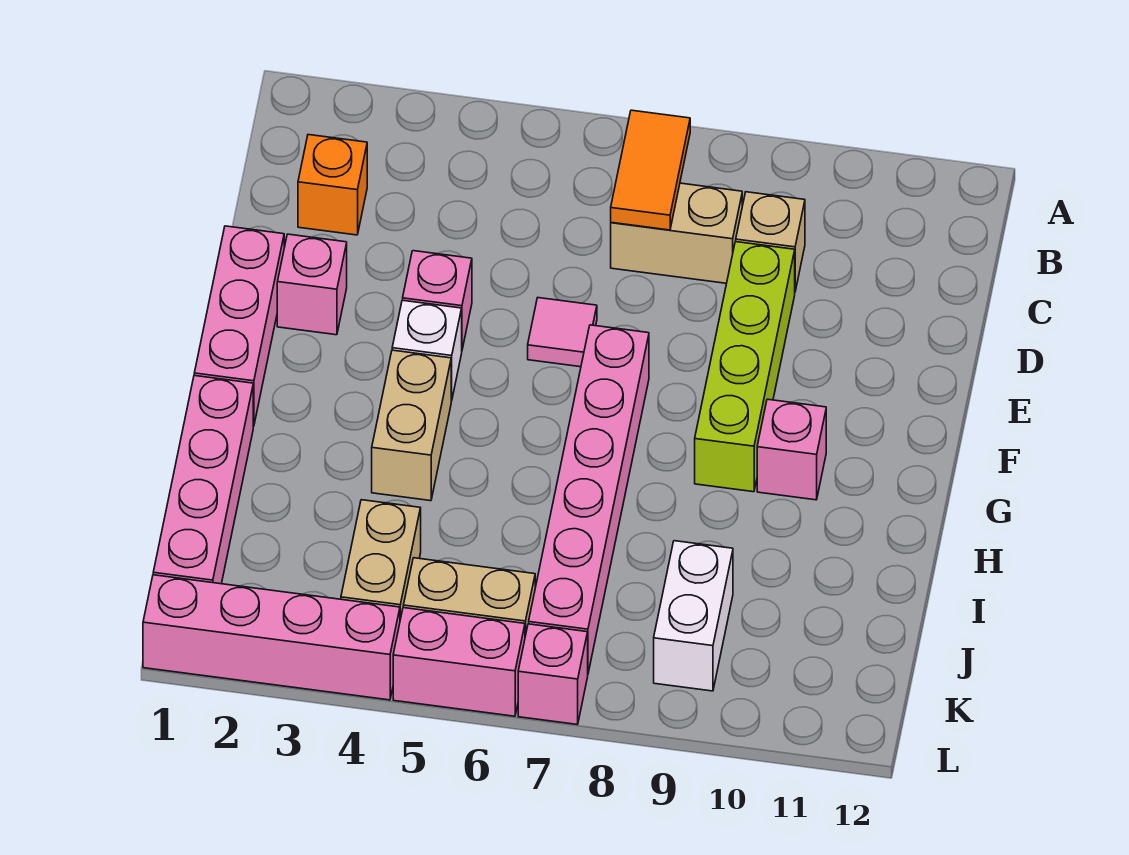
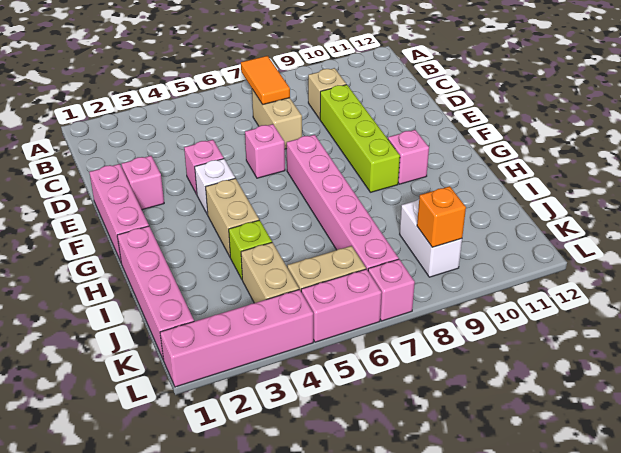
orange brick C2 level 1 -> orange brick K9 level 2
tan brick C7:C8 level 1 -> tan brick C7:D7 level 1
pink tile E6 level 1 -> pink brick E6 level 1
none -> lime brick I4 level 1

